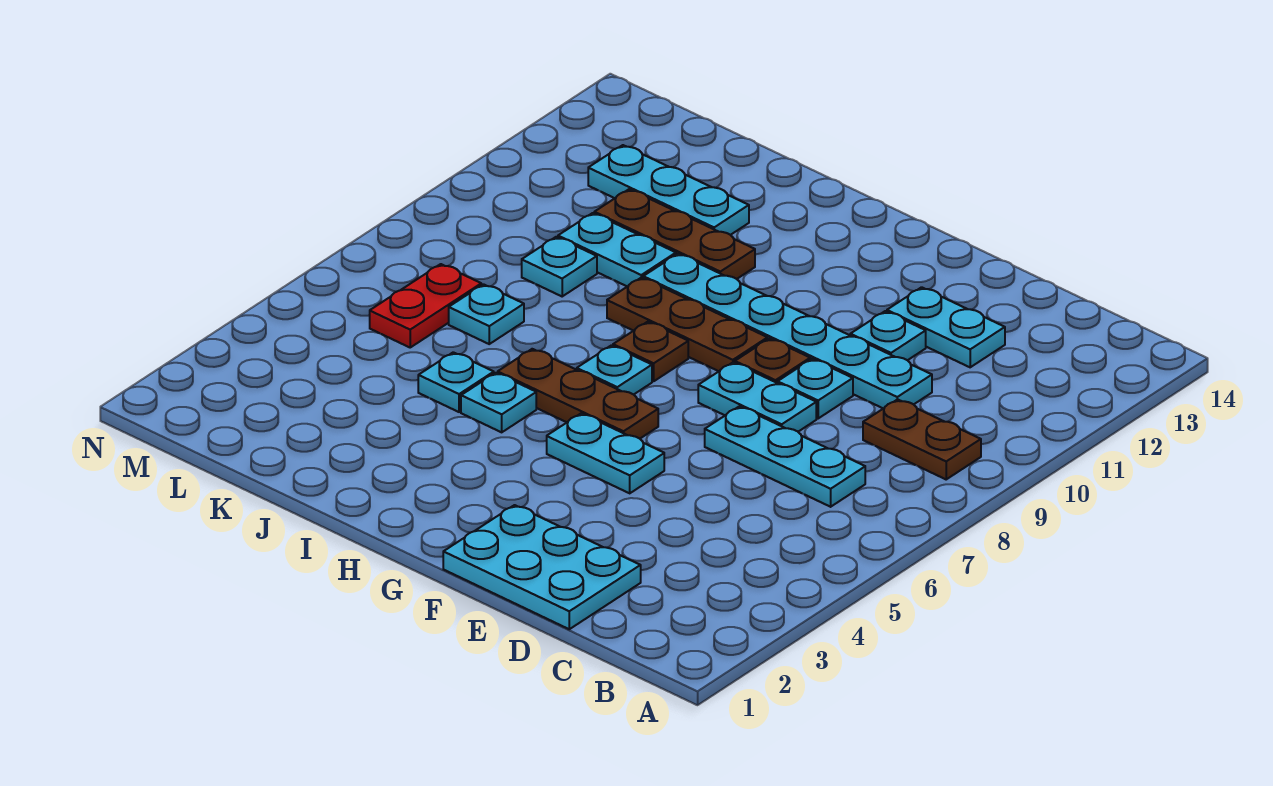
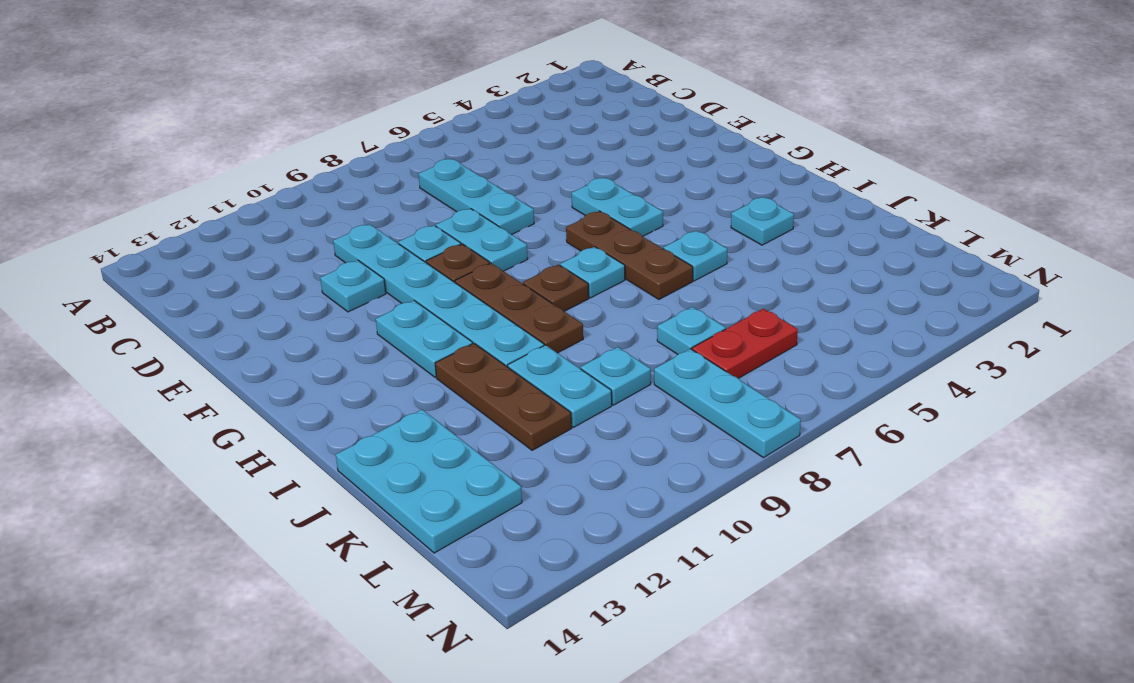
brown plate B9:C9 level 1 -> none
cyan plate D1:F2 level 1 -> cyan plate J13:L14 level 1
cyan plate D12:E12 level 1 -> cyan plate G11:H11 level 1
cyan plate J5 level 1 -> cyan plate I3 level 1
cyan plate J12:L12 level 1 -> cyan plate L8:N8 level 1

